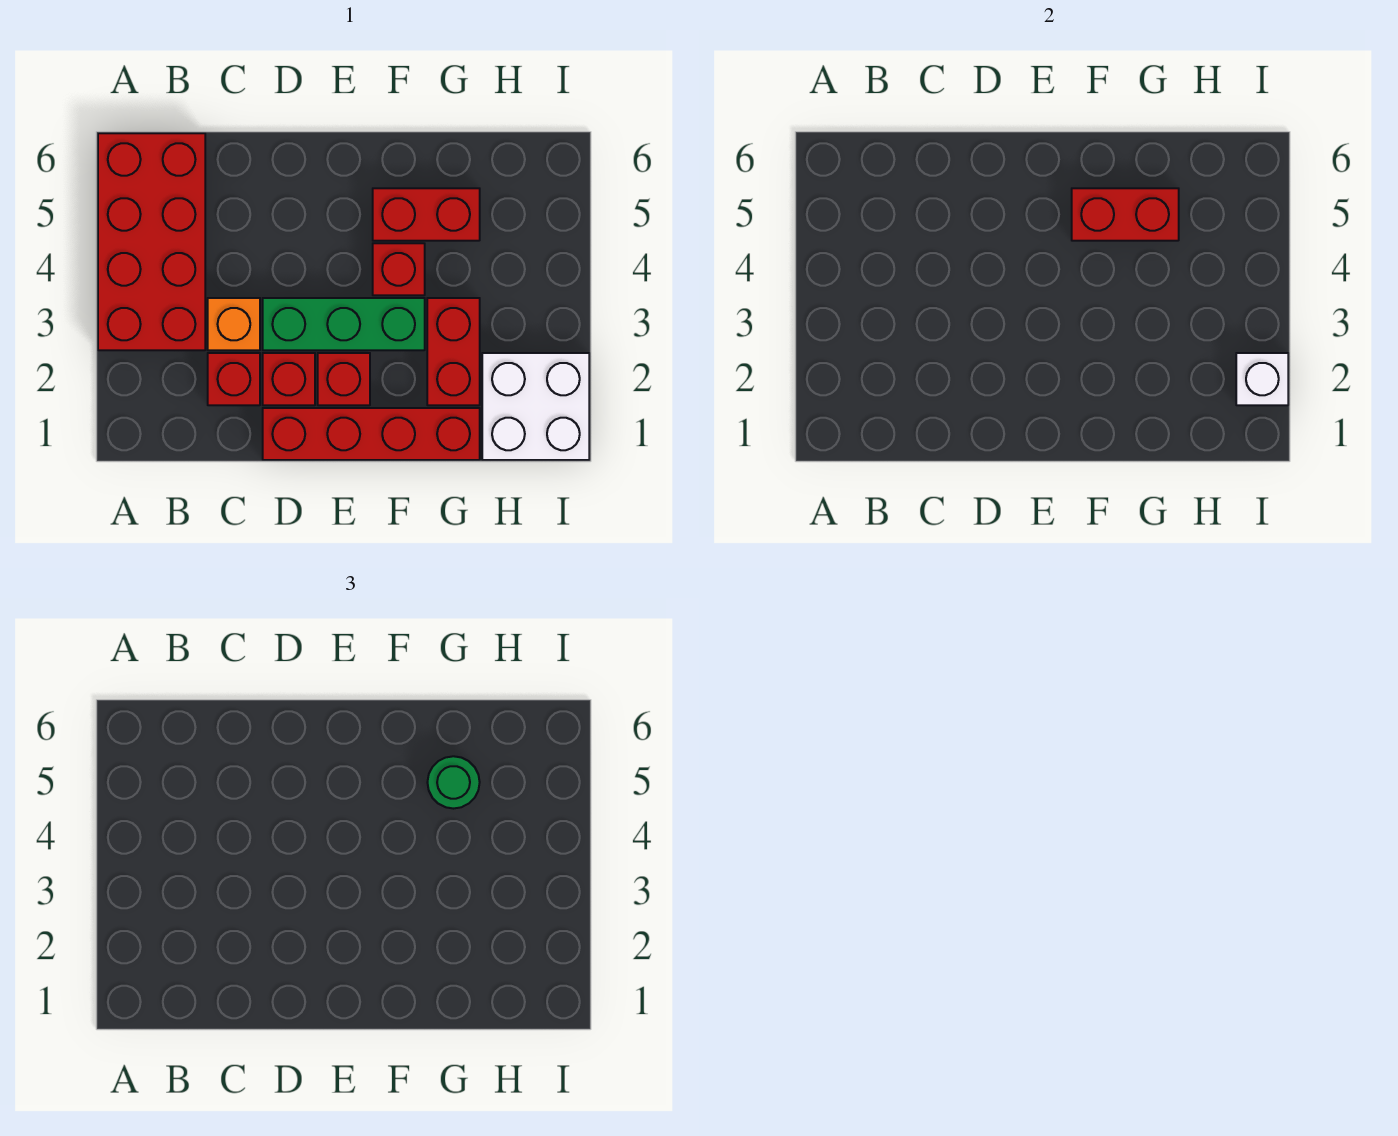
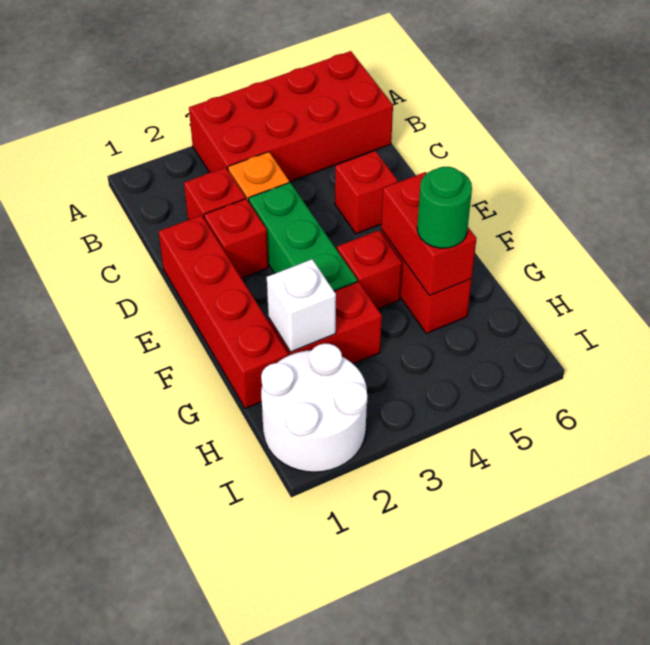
red brick E2 level 1 -> red brick D5 level 1
white brick H1:I2 level 1 -> white round brick H1:I2 level 1
white brick I2 level 2 -> white brick G2 level 2

